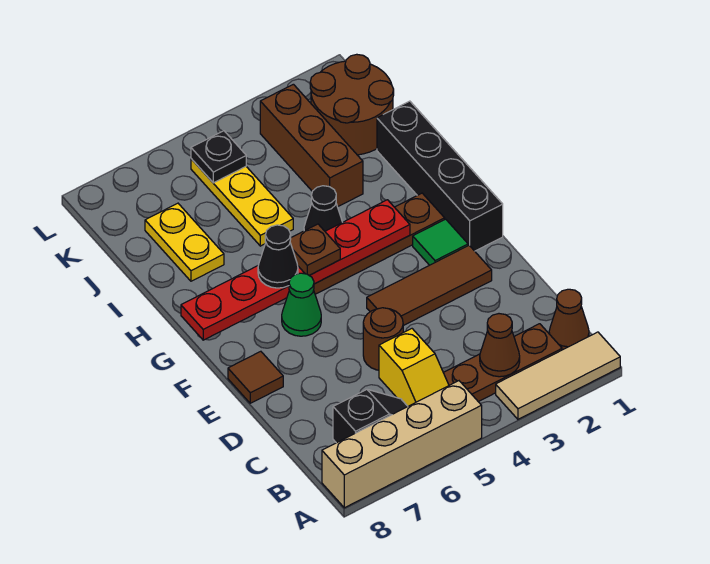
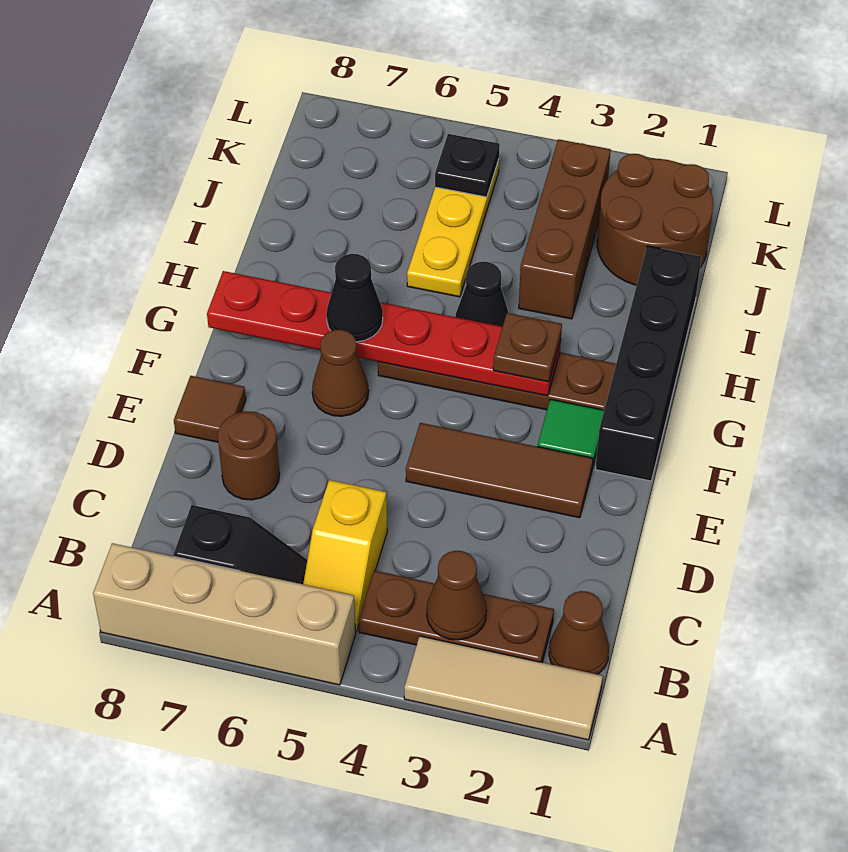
brown round brick D5 level 1 -> brown round brick D7 level 1
green cone F6 level 1 -> brown cone F6 level 1
brown plate G5 level 3 -> brown plate G3 level 3
yellow plate I7:J7 level 1 -> none

